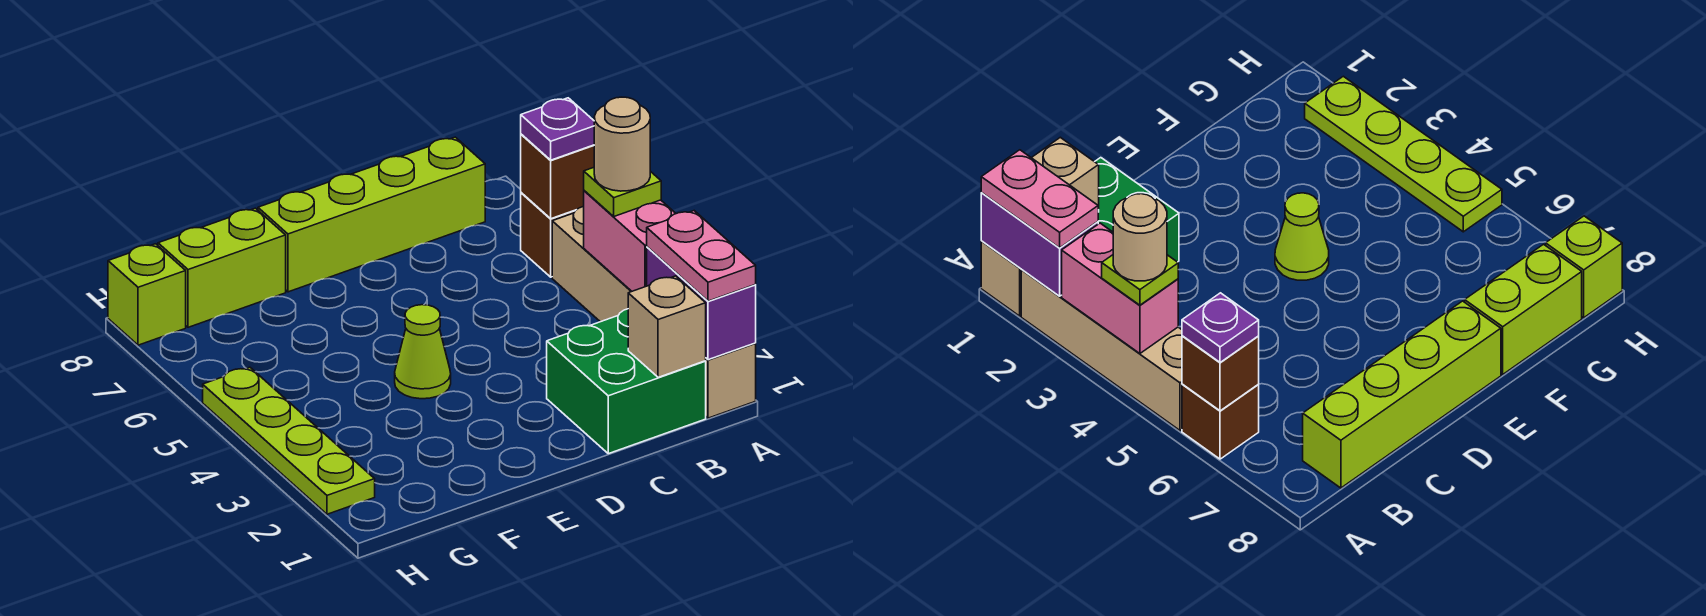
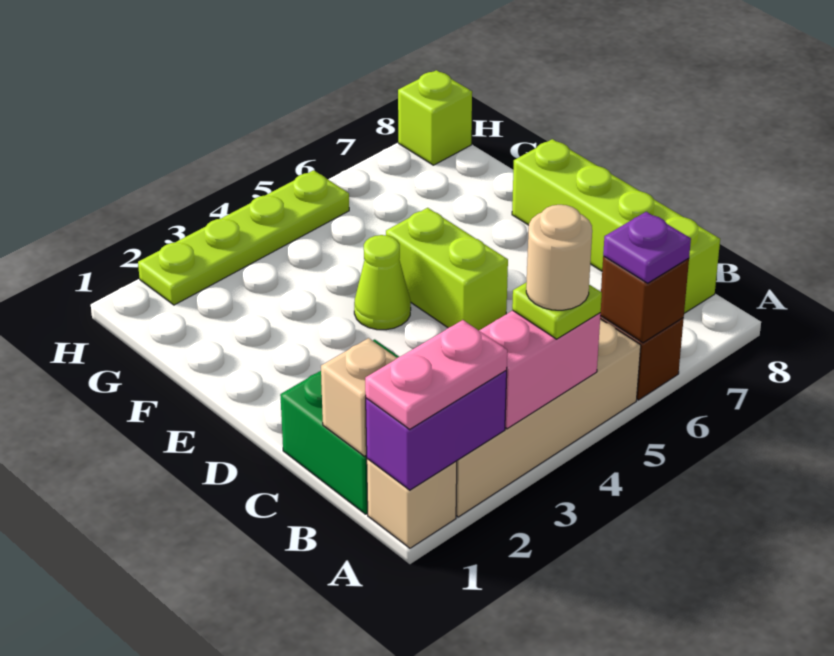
lime brick F8:G8 level 1 -> lime brick D5:E5 level 1

